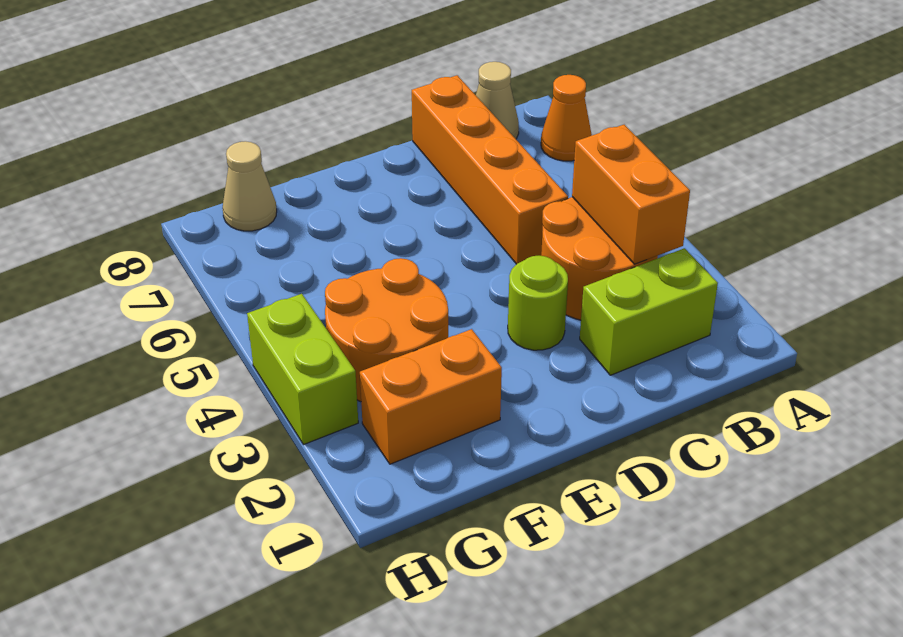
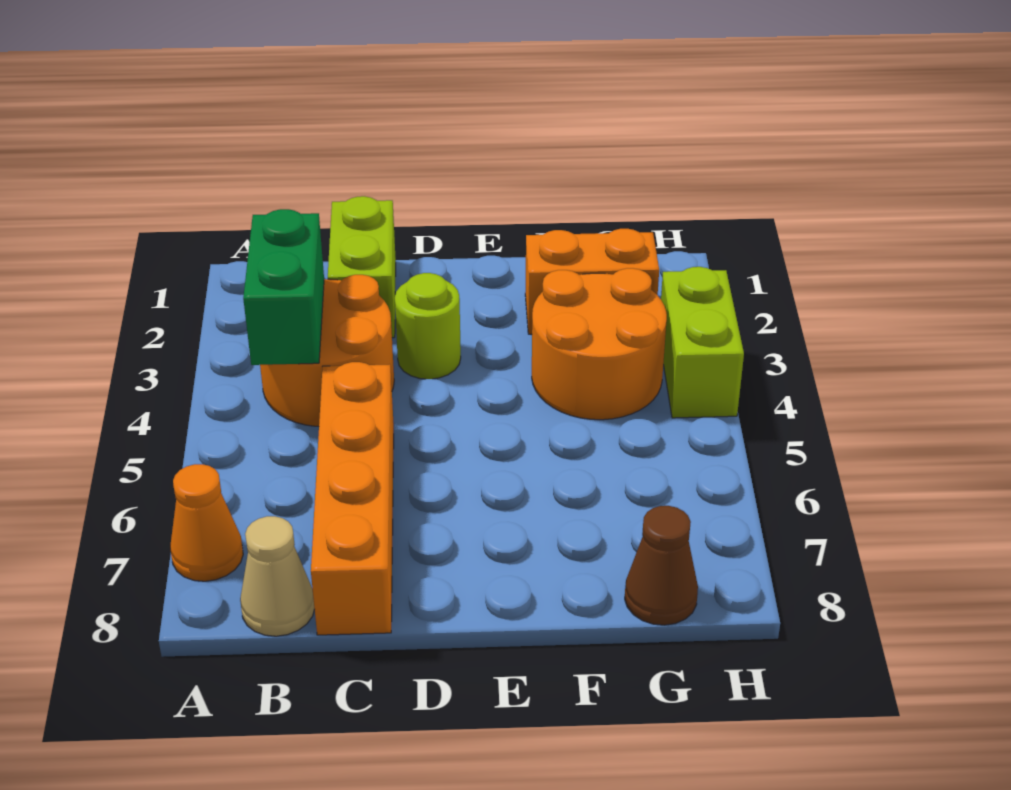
lime brick B2:C2 level 1 -> lime brick C1:C2 level 1
orange brick B3:B4 level 2 -> green brick B3:B4 level 2
tan cone G8 level 1 -> brown cone G8 level 1

